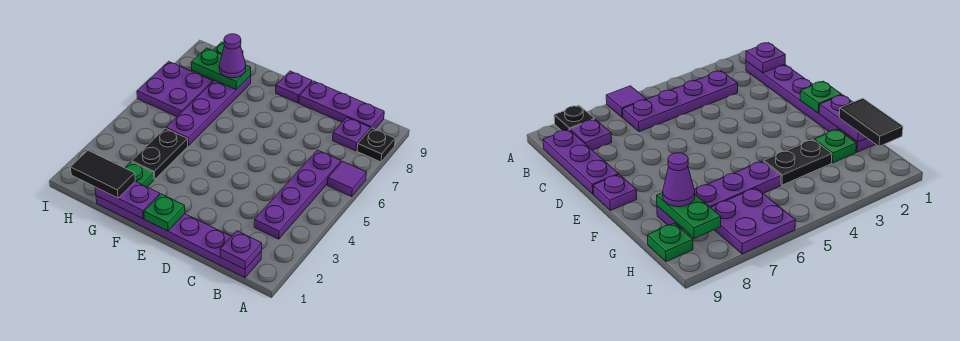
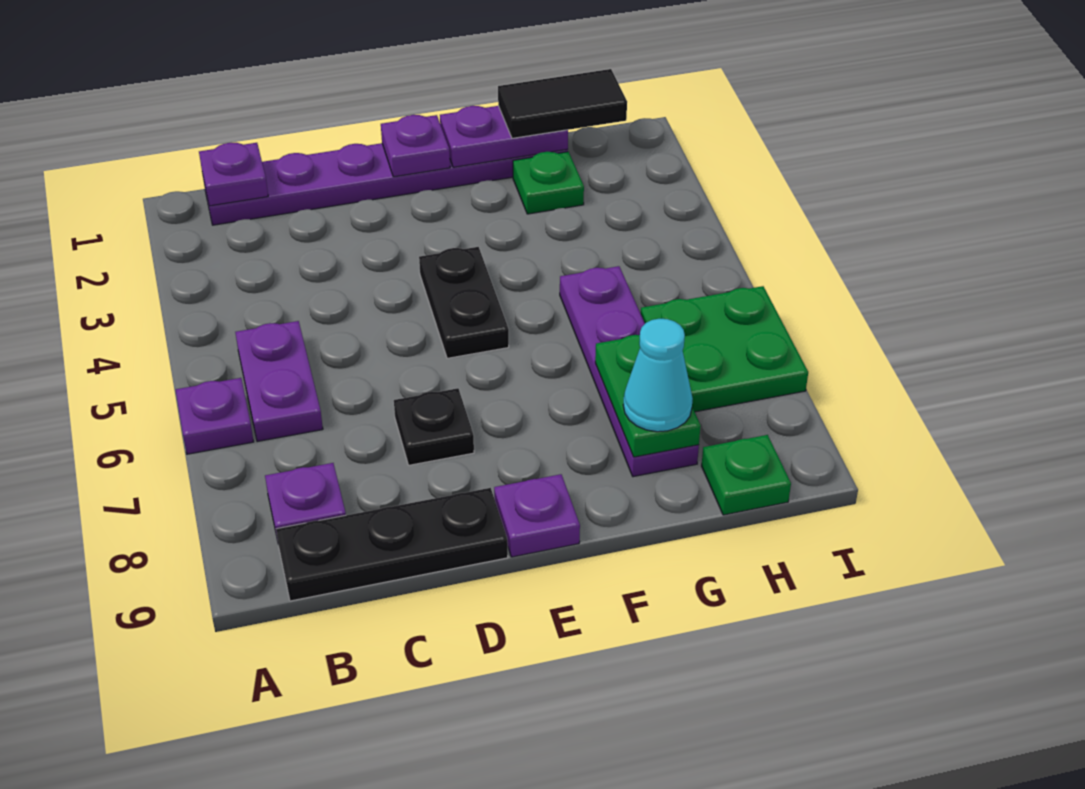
purple tile A6 level 1 -> purple plate A6 level 1
black plate A8 level 1 -> black plate D7 level 1
purple plate B3:B6 level 1 -> purple plate B5:B6 level 1
purple plate B9:D9 level 1 -> black plate B9:D9 level 1
green plate E1 level 2 -> purple plate E1 level 2
black plate G3:G4 level 1 -> black plate E4:E5 level 1
green plate G8:H8 level 2 -> green plate G7:G8 level 2
purple cone G8 level 3 -> cyan cone G8 level 3
purple plate H6:I7 level 1 -> green plate H6:I7 level 1

